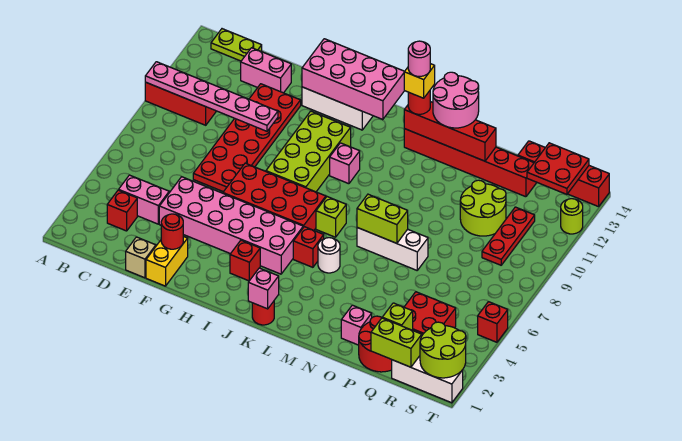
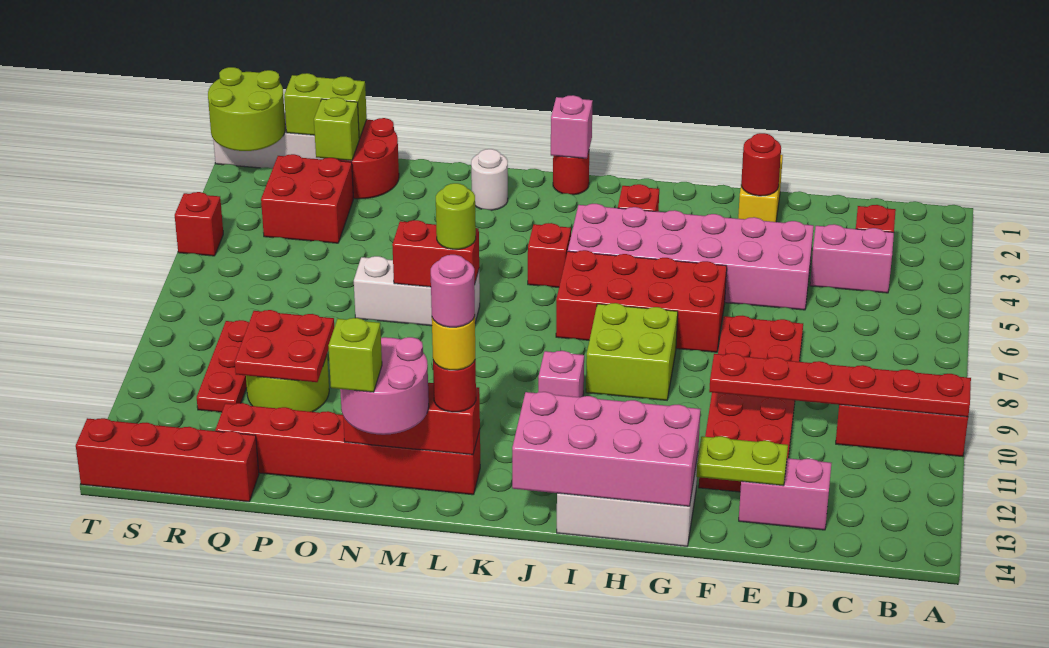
pink plate A10:F10 level 2 -> red plate A10:F10 level 2
lime plate B14:C14 level 1 -> lime plate E13:F13 level 2
tan brick E1 level 1 -> none
lime brick H8:I11 level 1 -> lime brick H8:I9 level 1
lime brick K7 level 1 -> lime brick N14 level 4
white round brick L5 level 1 -> white round brick M2 level 1
red brick L13:O13 level 2 -> red brick L13:N13 level 2
yellow brick L13 level 4 -> yellow round brick L13 level 4
lime brick M7:N7 level 2 -> red brick M7:N7 level 2
pink brick O2 level 1 -> none
red plate R13:S14 level 2 -> red plate P10:Q11 level 2
lime round brick T12 level 1 -> lime round brick M7 level 3

